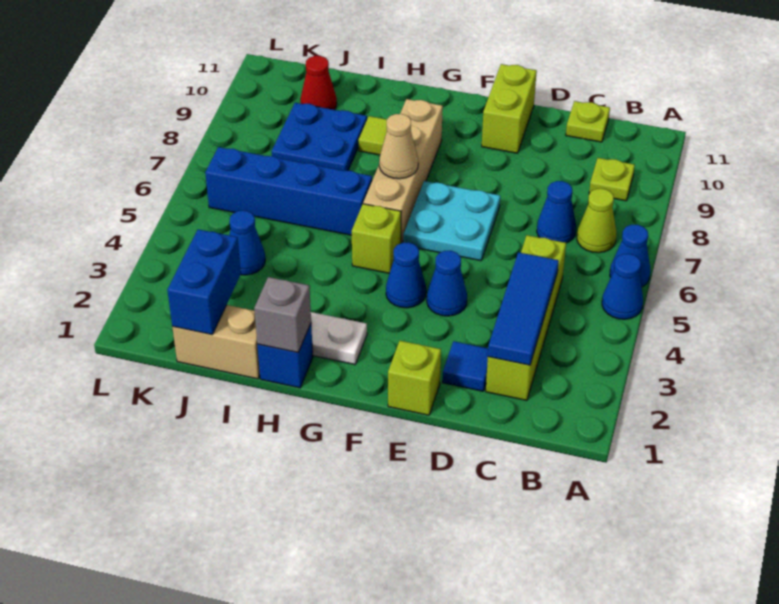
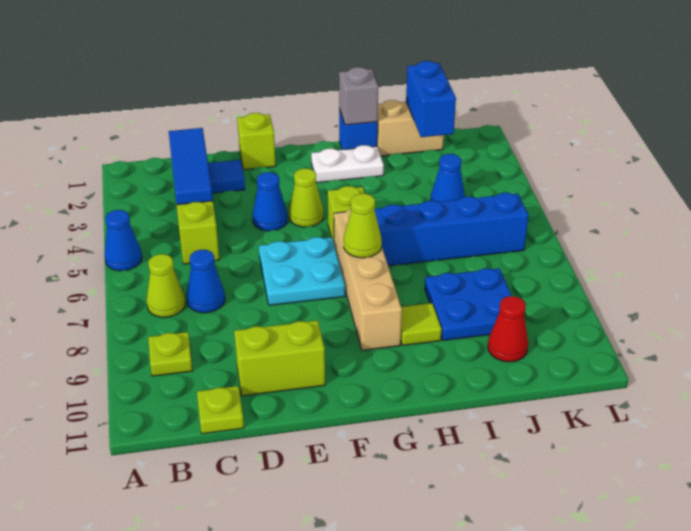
blue cone A6 level 1 -> none
lime brick E10:E11 level 1 -> lime brick D10:E10 level 1
blue cone F4 level 1 -> lime cone F4 level 1
tan cone G7 level 2 -> lime cone G7 level 2

